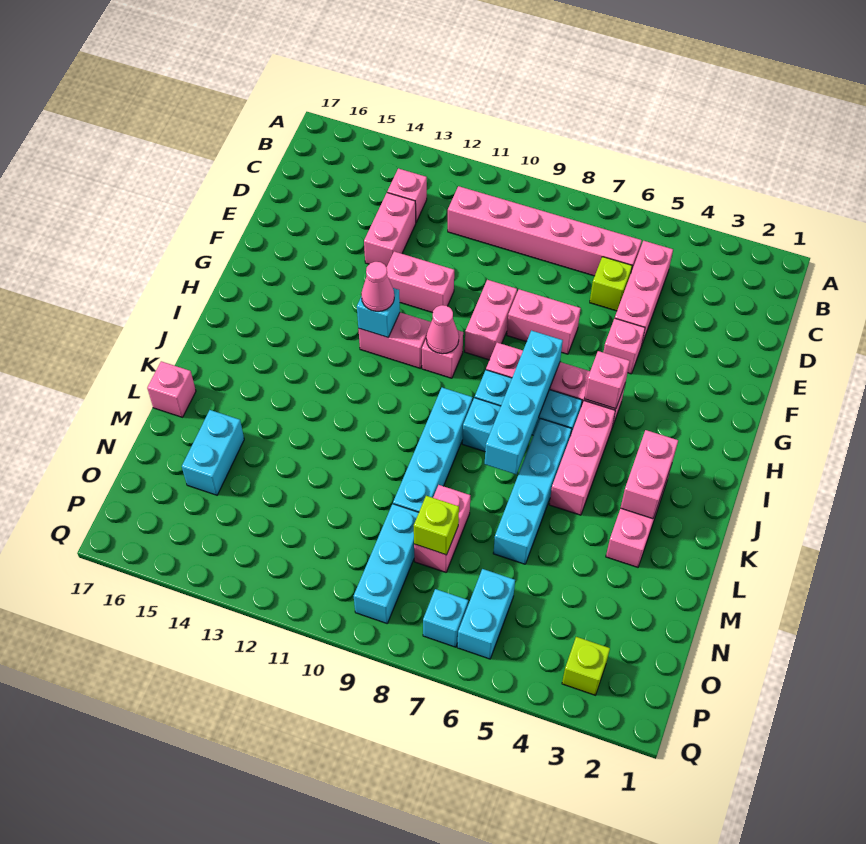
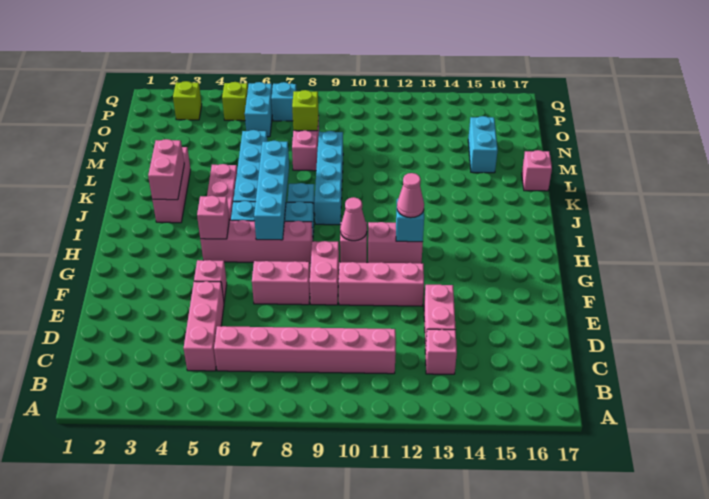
lime brick D6 level 1 -> lime brick P5 level 1
pink brick F11:F12 level 1 -> pink brick F10:F12 level 1
cyan brick N9:P9 level 1 -> none

